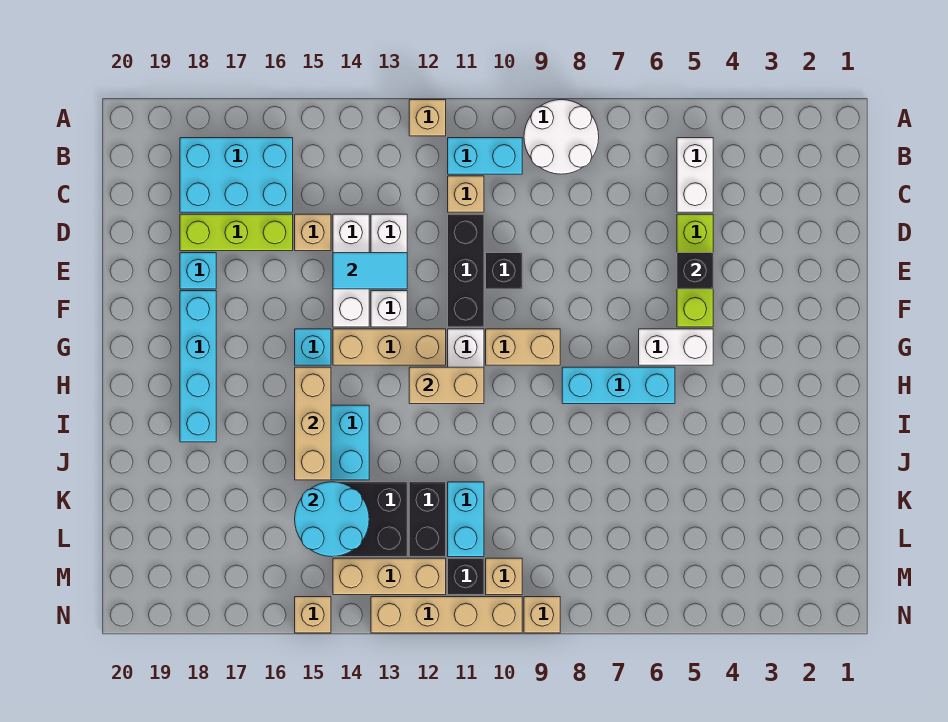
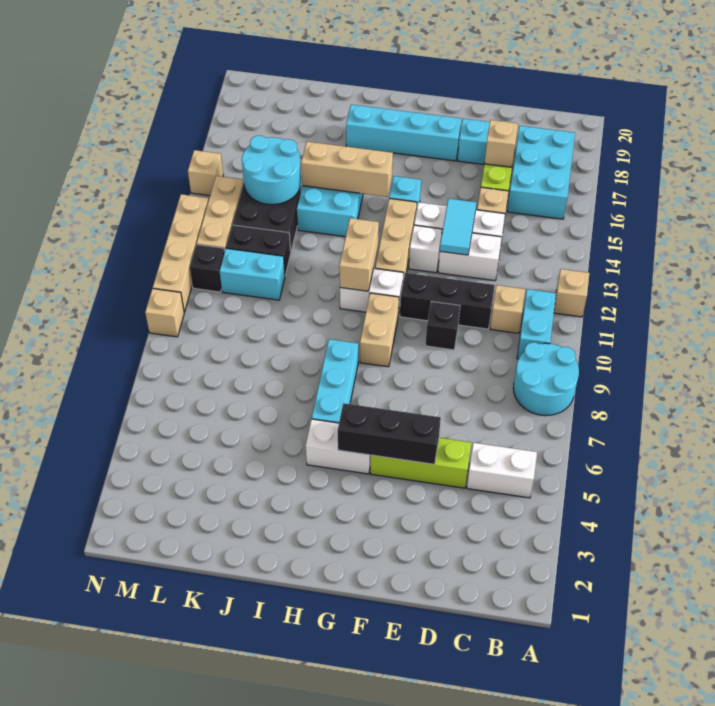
white round brick A8:B9 level 1 -> cyan round brick A8:B9 level 1
black brick E5 level 2 -> black brick E5:G5 level 2
white brick G5:G6 level 1 -> white brick G5:H5 level 1
tan brick M10 level 1 -> tan brick D17 level 2

